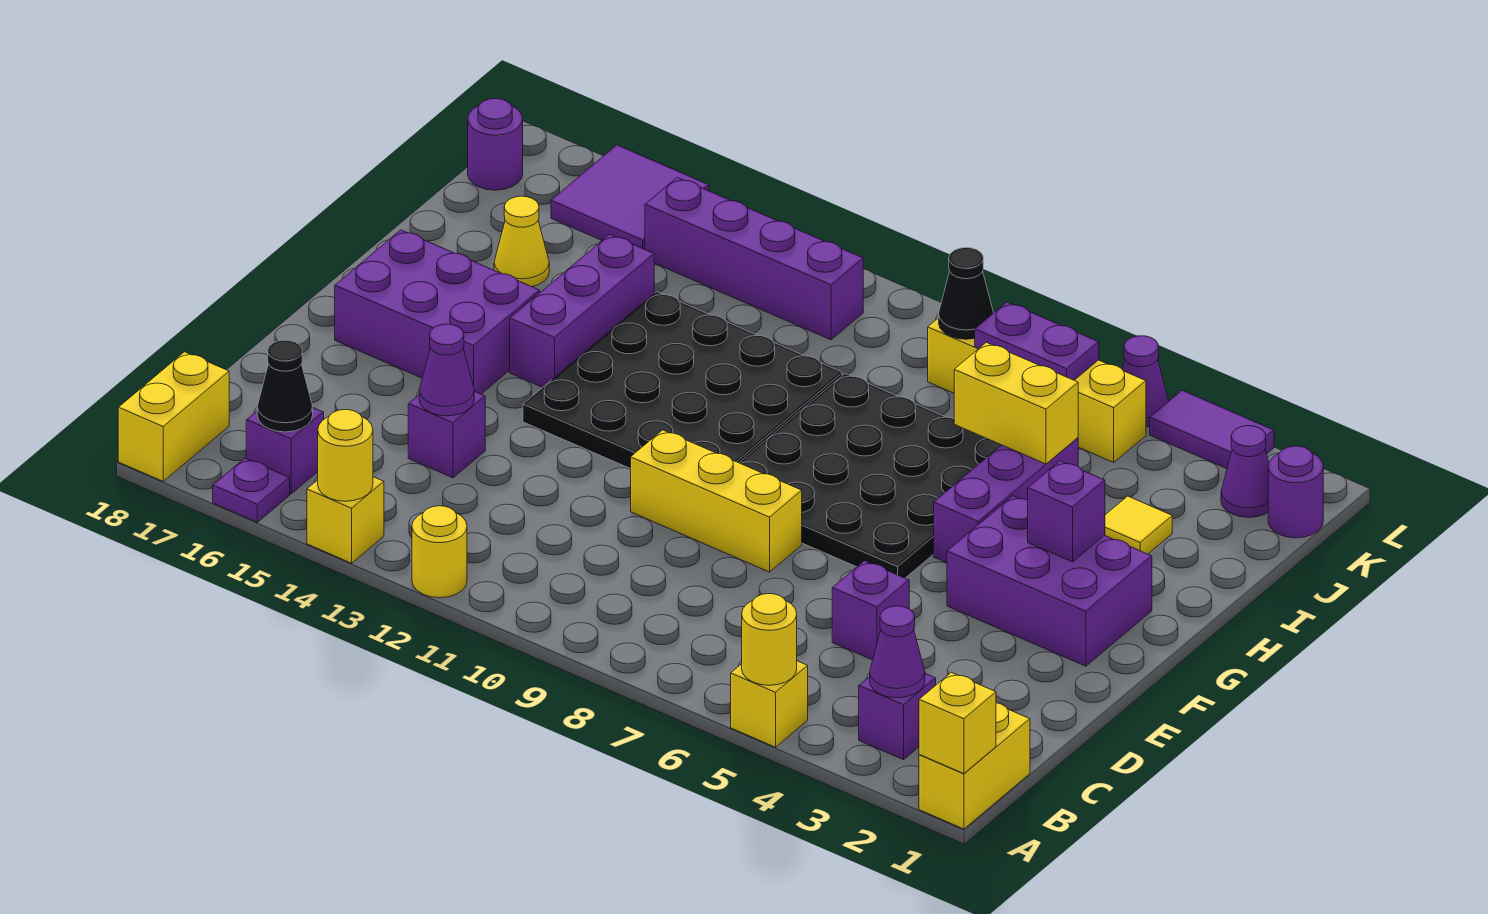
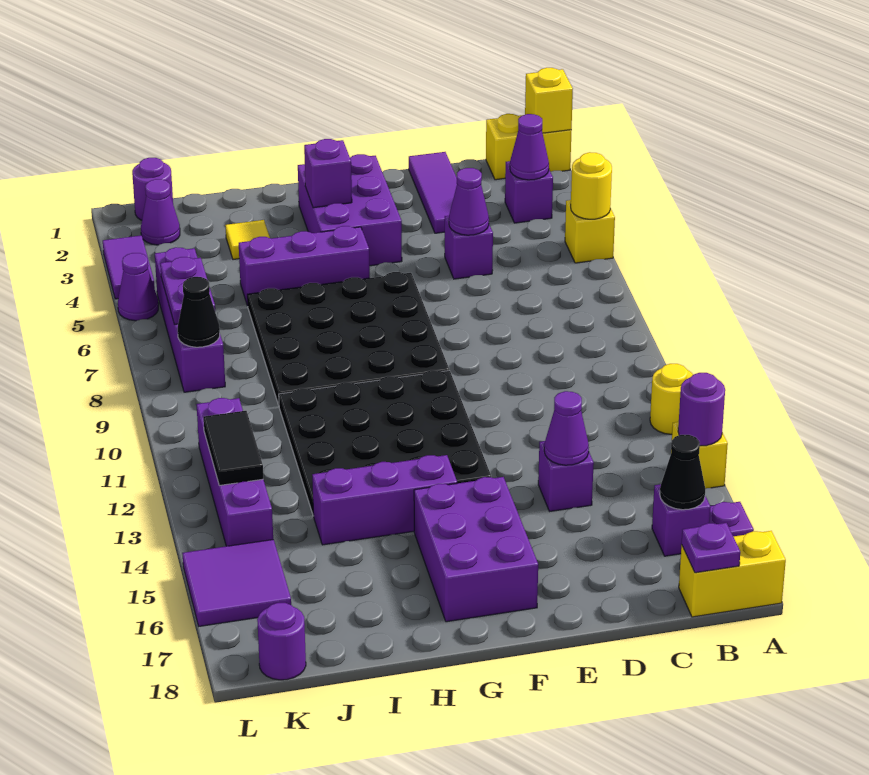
yellow round brick A14 level 2 -> purple round brick A14 level 2
none -> purple plate B18 level 2
none -> purple tile D1:D3 level 1
none -> purple cone D5 level 2
yellow brick E8:E10 level 1 -> none
yellow brick I5:I6 level 2 -> none
yellow cone I16 level 1 -> none
yellow brick K5:K8 level 1 -> purple brick K5:K8 level 1
none -> black tile K12:K13 level 2

